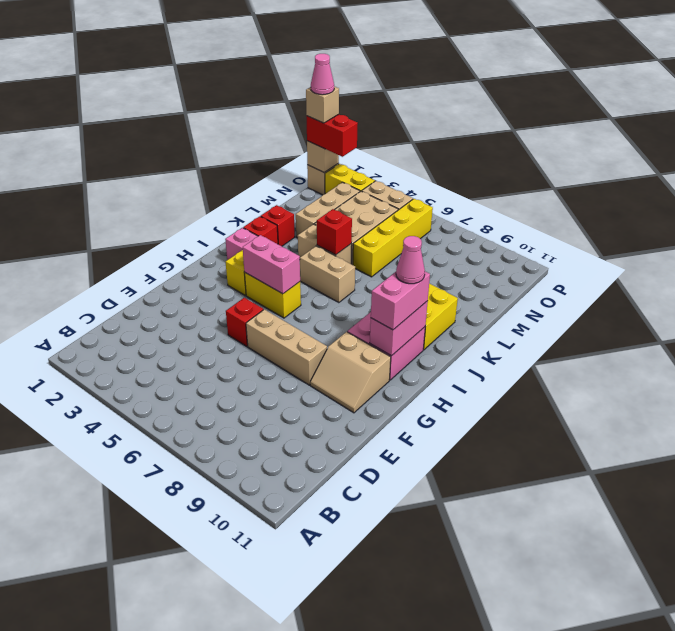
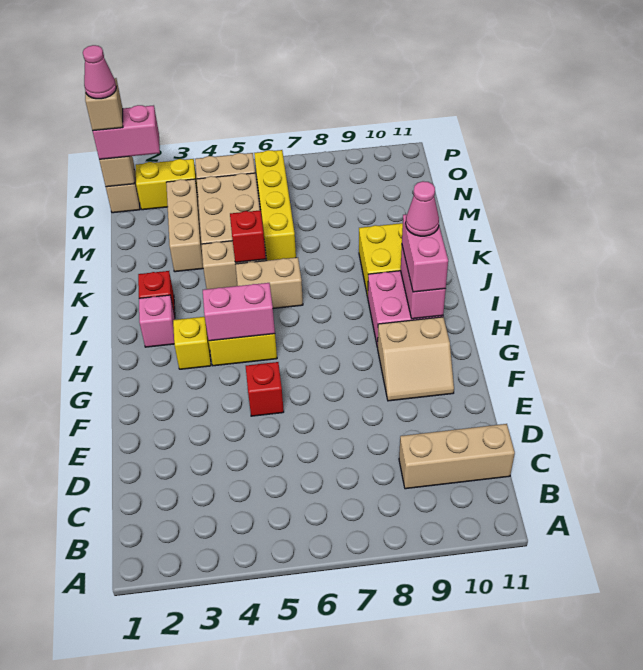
tan brick F6:F8 level 1 -> tan brick C9:C11 level 1
red brick K2 level 1 -> none
red brick O1:O2 level 3 -> pink brick O1:O2 level 3

